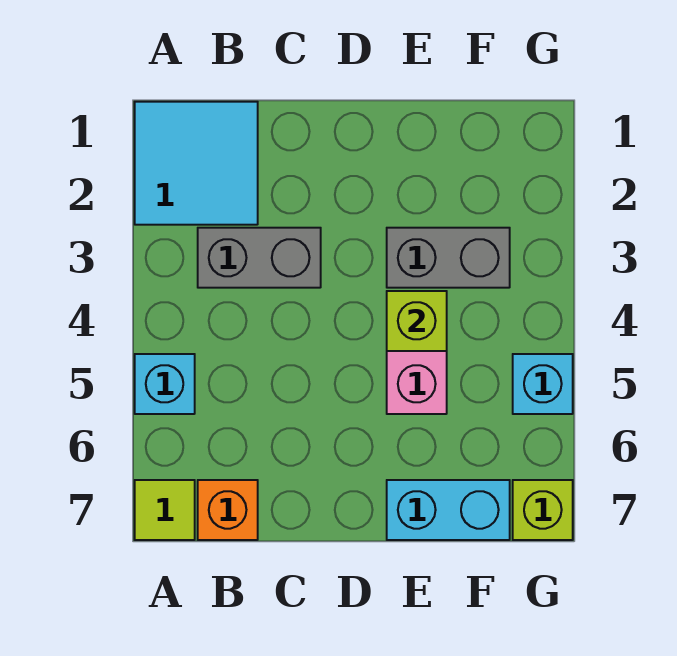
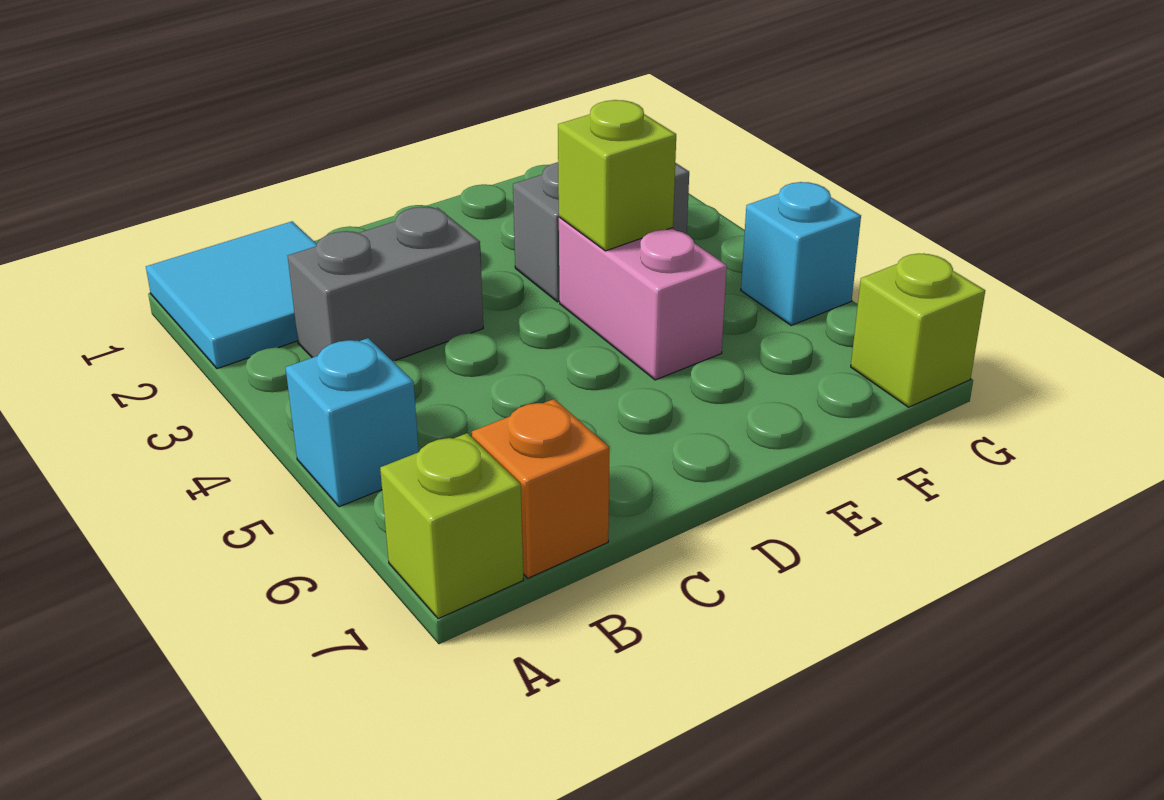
lime tile A7 level 1 -> lime brick A7 level 1
cyan brick E7:F7 level 1 -> none

